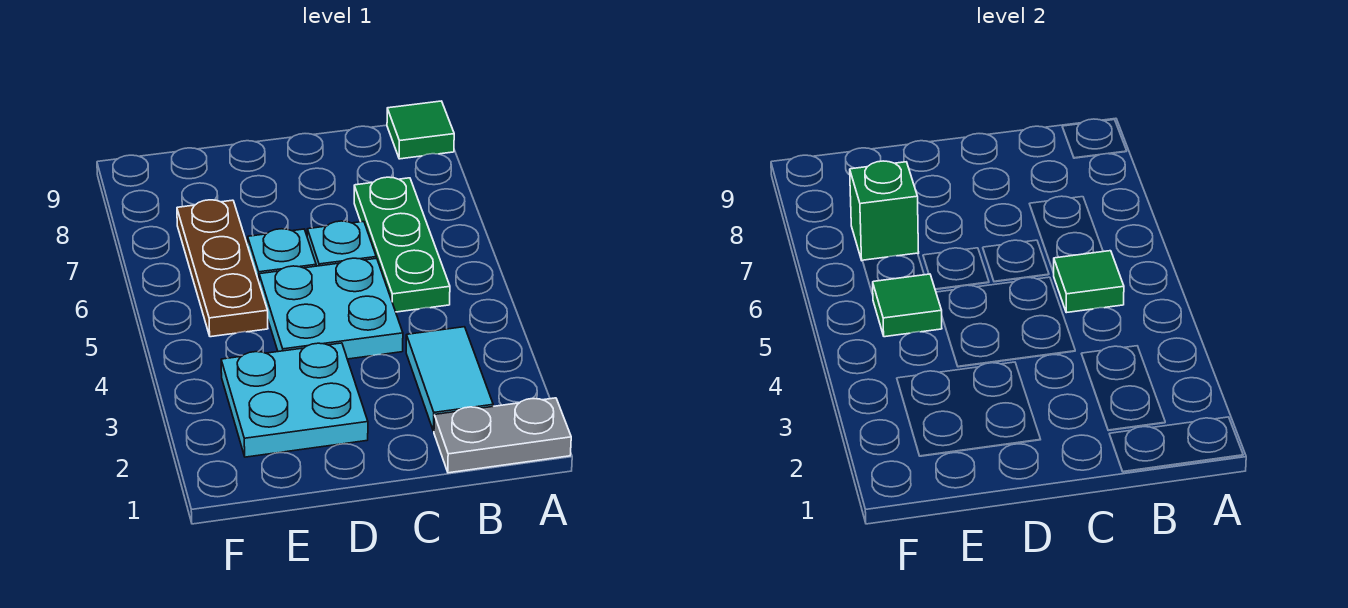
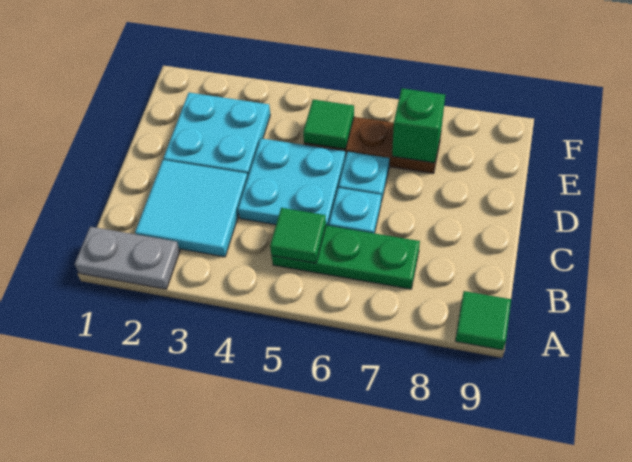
grey plate A1:B1 level 1 -> grey plate A1:A2 level 1
cyan tile B2:B3 level 1 -> cyan tile B2:C3 level 1

